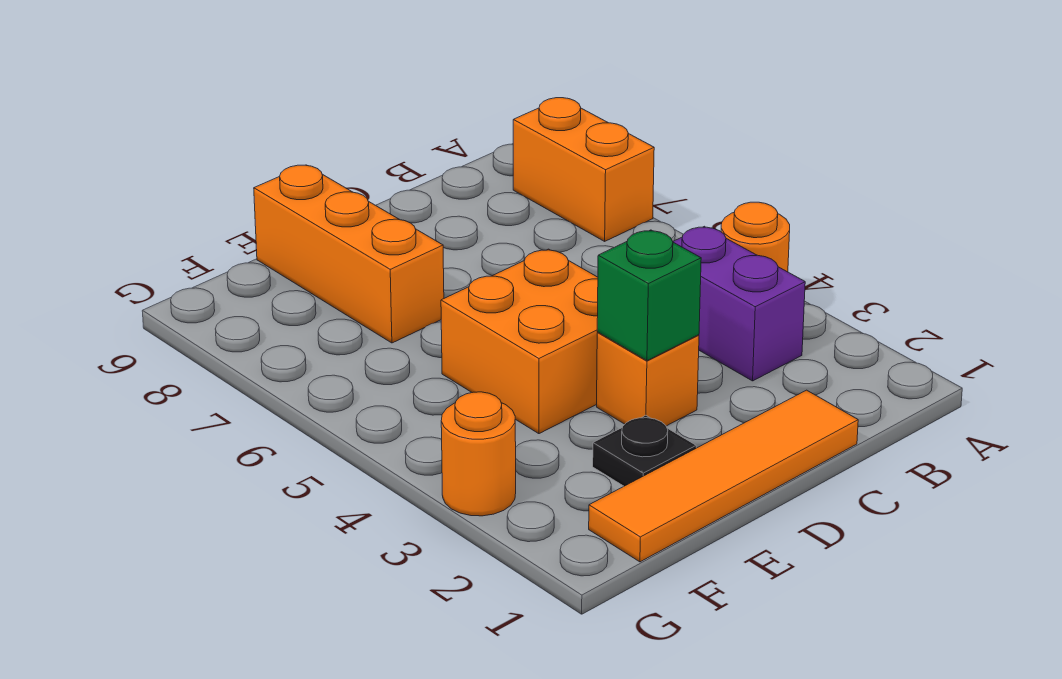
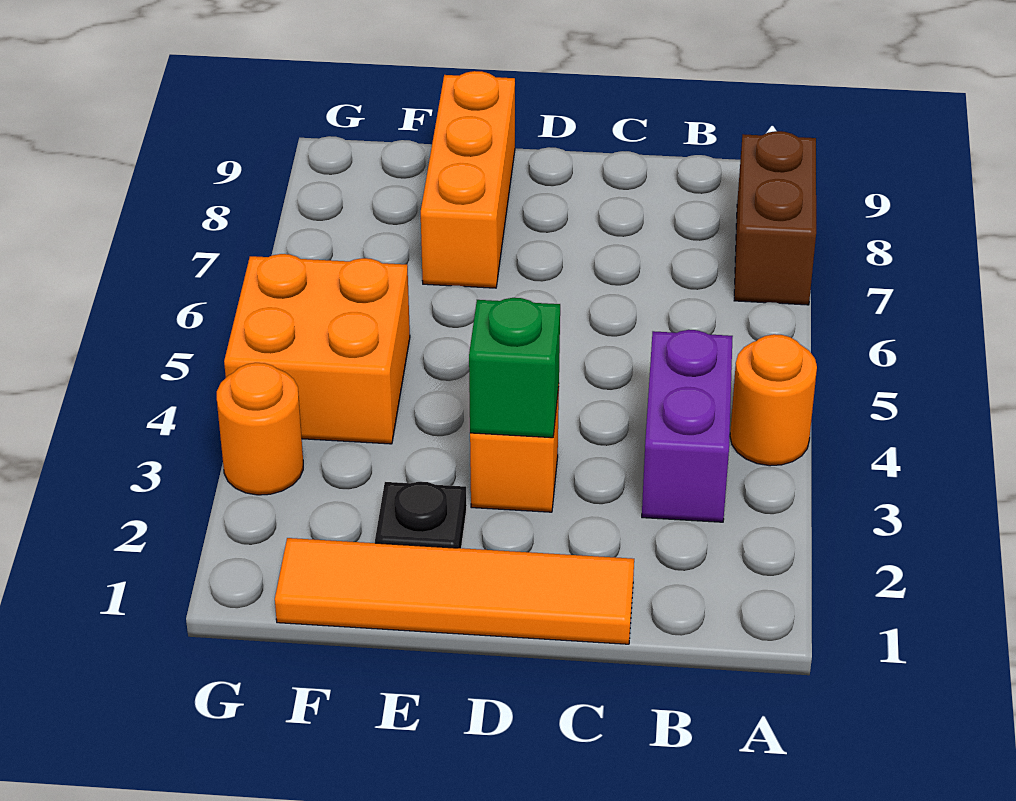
orange brick A7:A8 level 1 -> brown brick A7:A8 level 1
orange brick D4:E5 level 1 -> orange brick F4:G5 level 1

